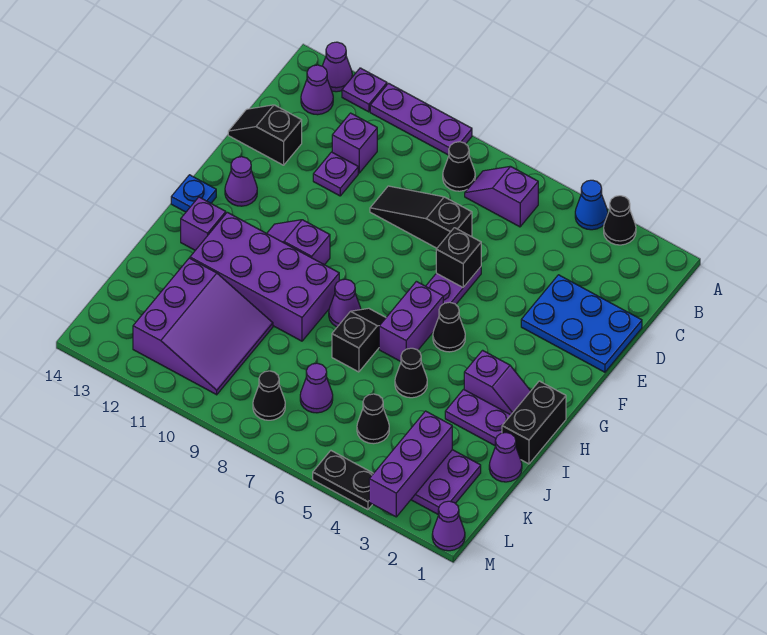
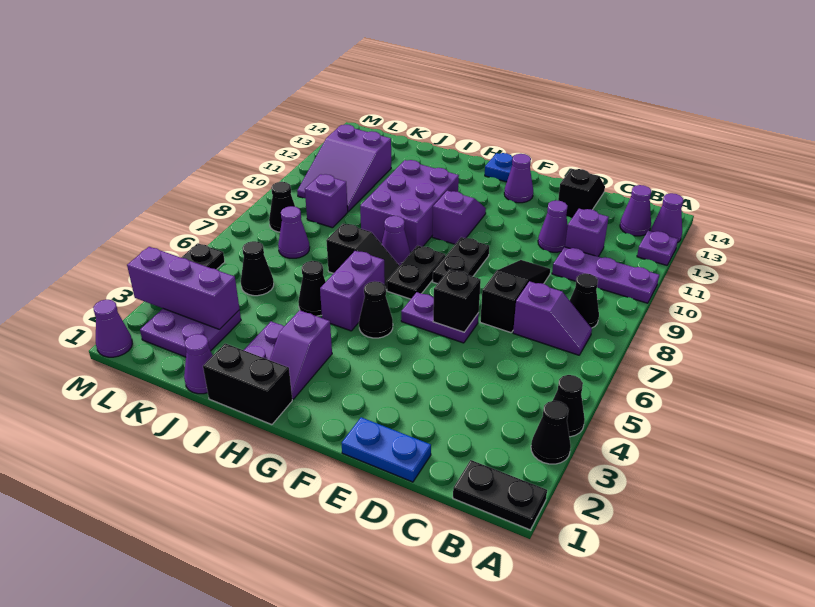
none -> black plate A1:B1 level 1
blue cone A4 level 1 -> black cone A4 level 1
purple plate A9:A11 level 1 -> purple plate A10:C10 level 1
purple slope B6:B7 level 1 top 6 -> purple slope B7:C7 level 1 top C
blue plate D1:E3 level 1 -> blue plate D1:E1 level 1
purple plate D11 level 1 -> purple cone D11 level 1
none -> black plate F8:F9 level 1
purple brick G6:H6 level 1 -> purple brick H5:H6 level 1
none -> black plate G7:G8 level 1
purple brick H9:I12 level 1 -> purple brick H9:I11 level 1
purple brick H13 level 1 -> purple brick K9 level 1
purple slope J10:L12 level 1 top 12 -> purple slope K10:L12 level 1 top 12

